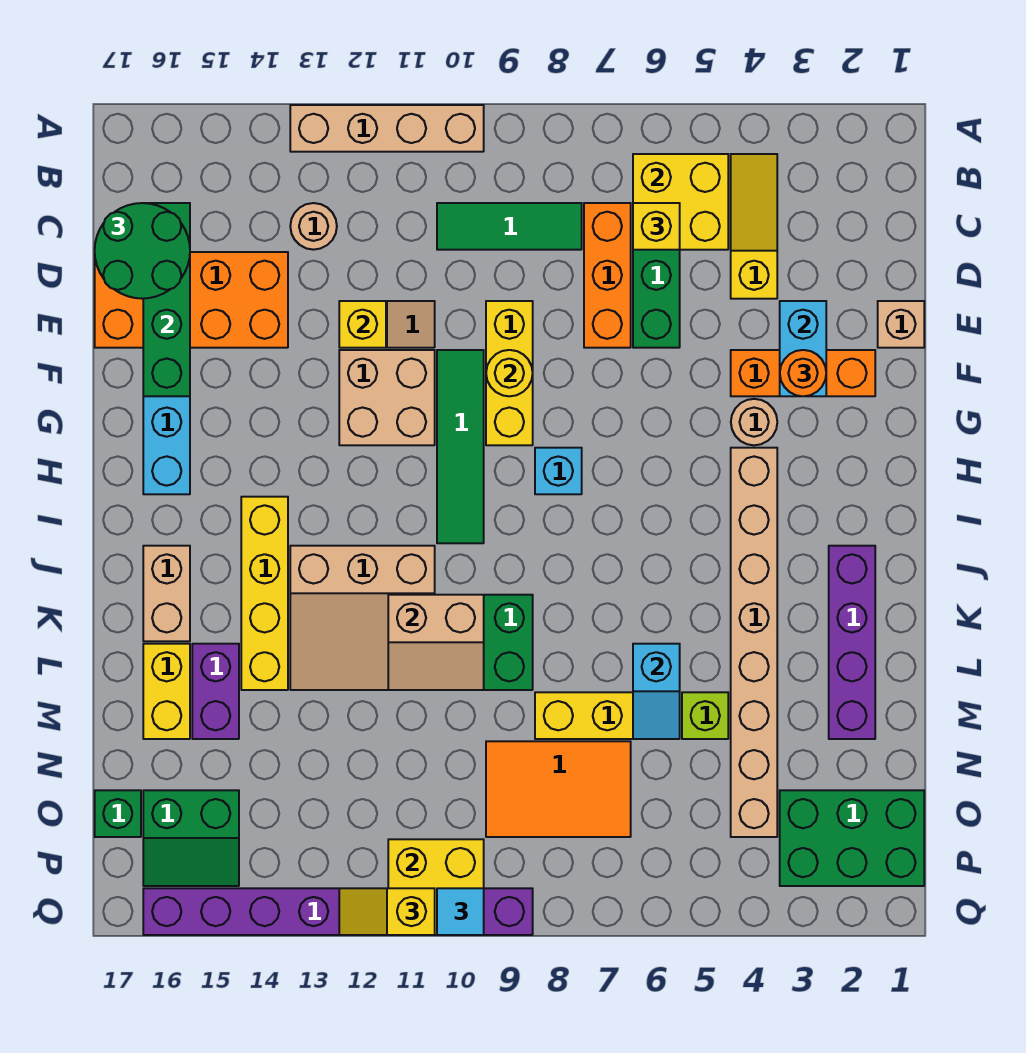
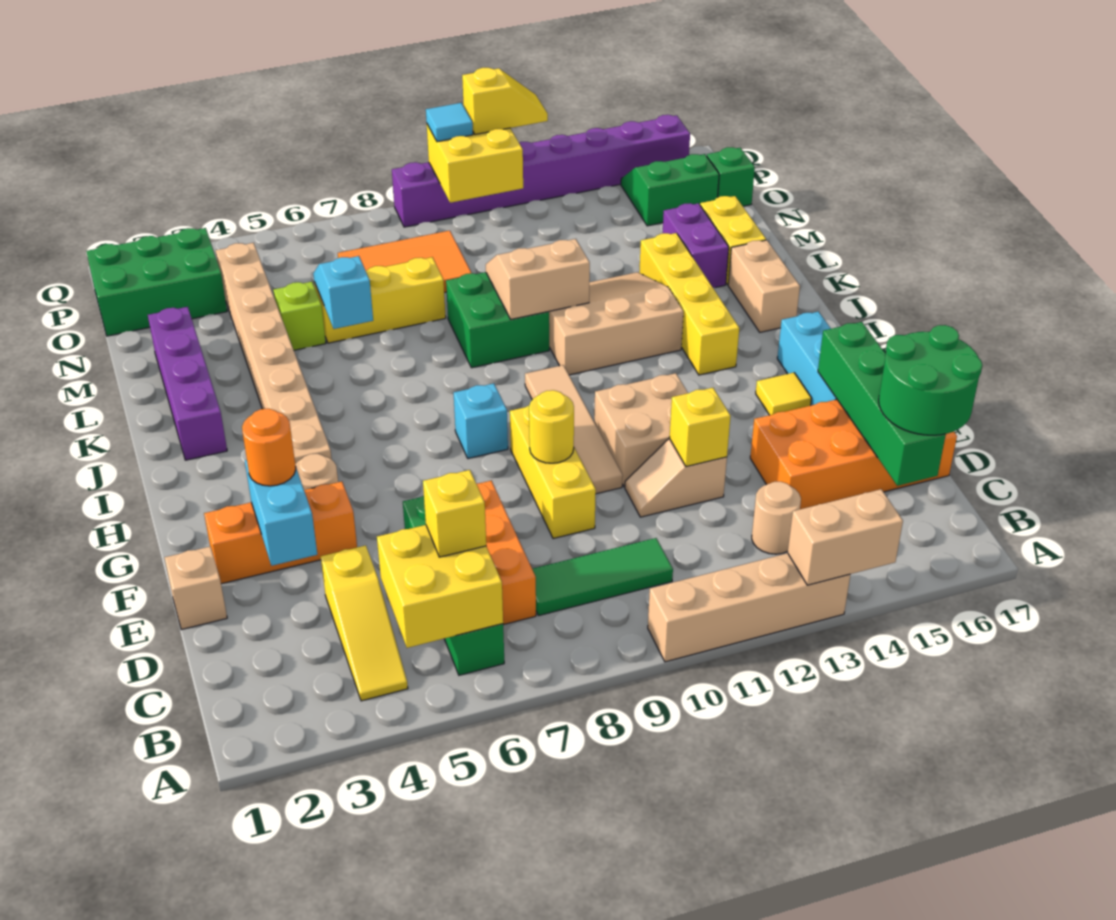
none -> tan brick A13:A14 level 2
green tile F10:I10 level 1 -> tan tile F10:I10 level 1
none -> yellow tile G15 level 1

